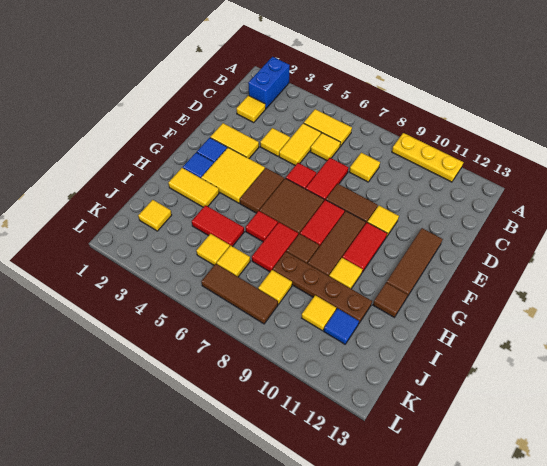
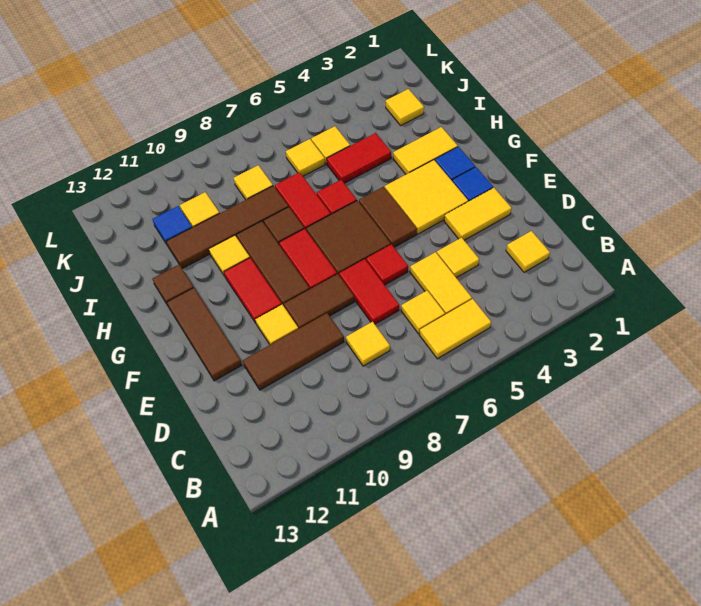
blue brick A2:B2 level 1 -> none
yellow plate A9:A11 level 1 -> none
brown plate I8:I11 level 1 -> brown tile I8:I11 level 1
brown tile K6:K8 level 1 -> brown tile D9:D11 level 1

